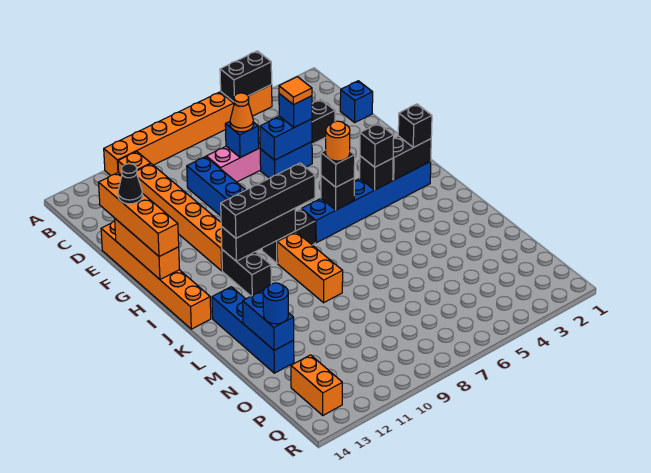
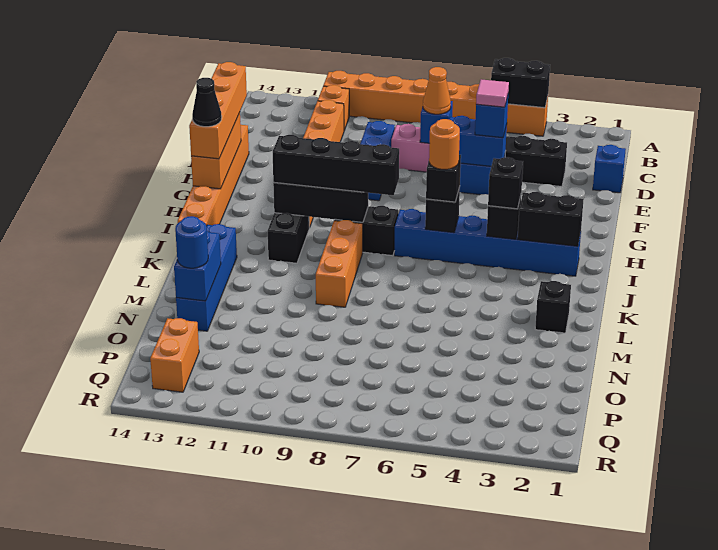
orange tile E5 level 4 -> pink tile E5 level 4
black cone F14 level 4 -> black cone H14 level 4
black brick I2 level 3 -> black brick L2 level 1

